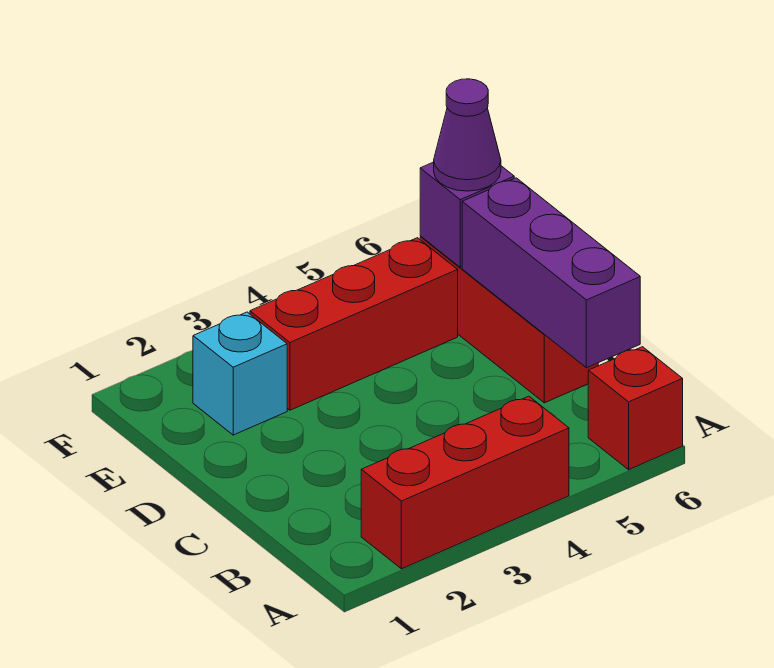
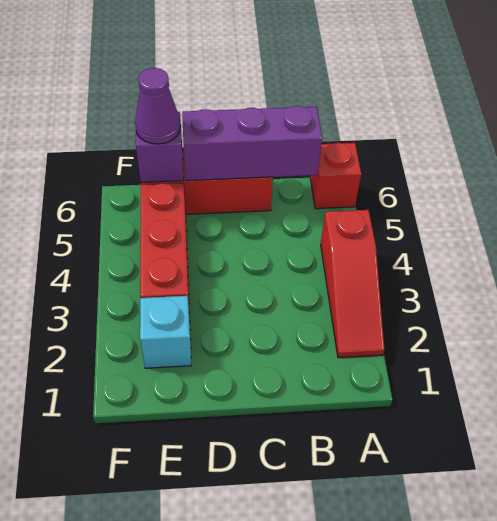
red brick A2:A4 level 1 -> red slope A2:A4 level 1 top 4

